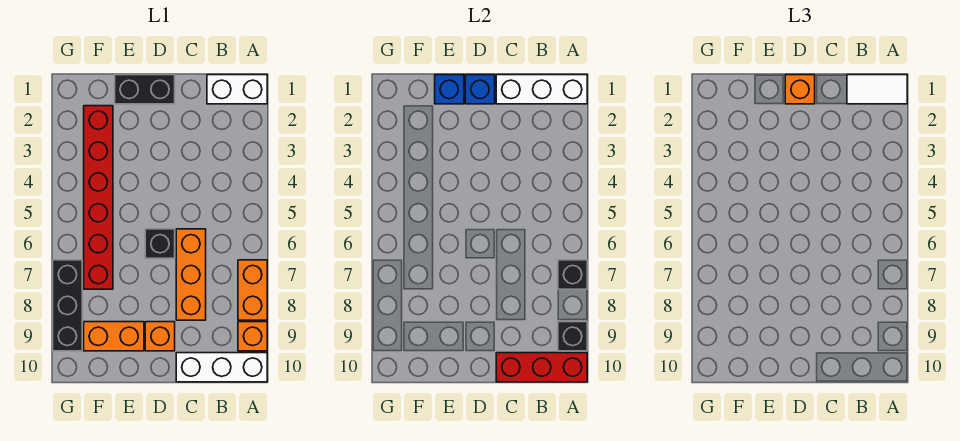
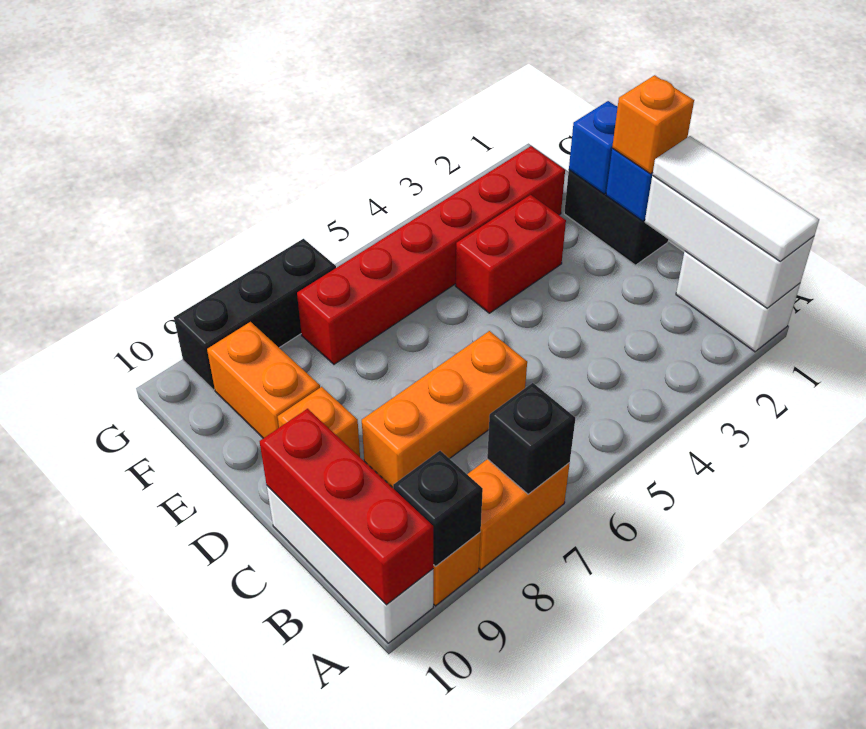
white tile A1:B1 level 3 -> white tile A1:C1 level 3
black brick D6 level 1 -> none
none -> red brick E3:E4 level 1

